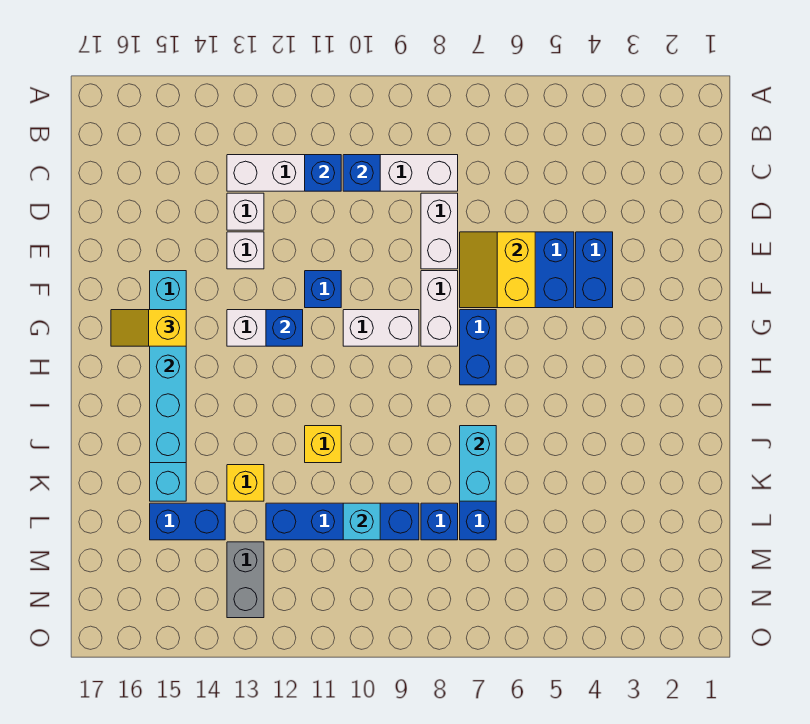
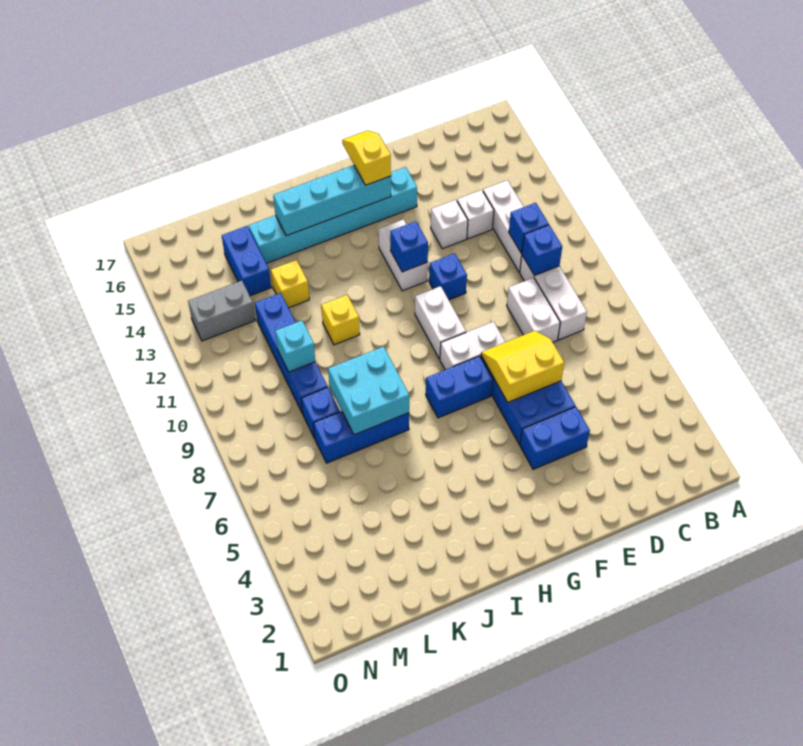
white brick D8:E8 level 1 -> white brick D8:D9 level 1
cyan brick J7:K7 level 2 -> cyan brick J7:K8 level 2

